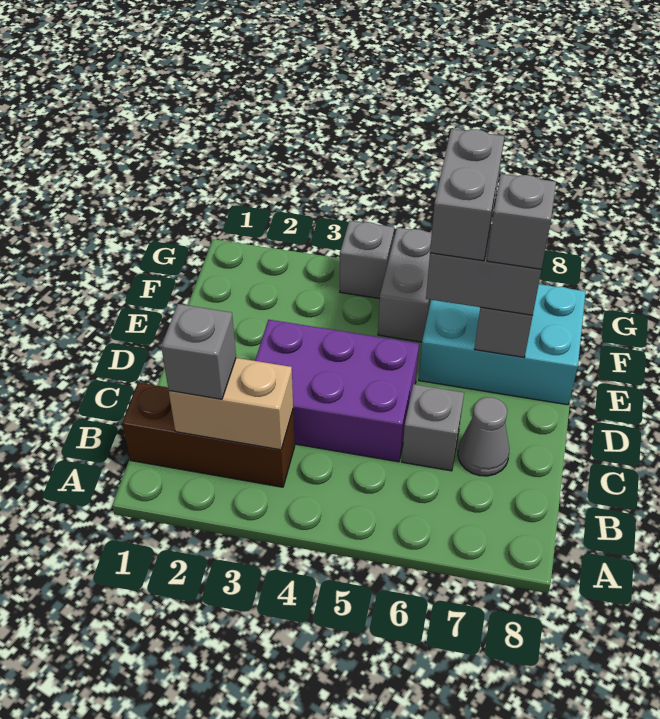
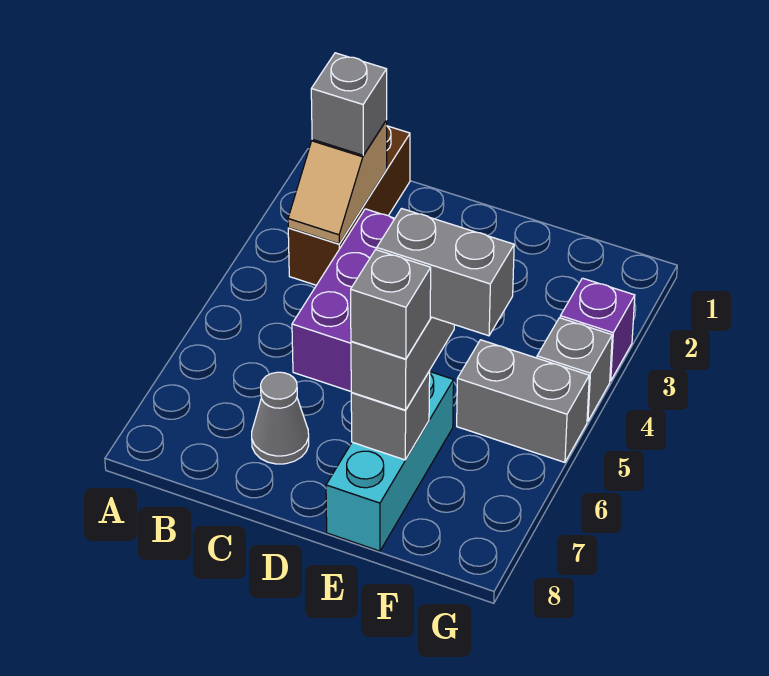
tan brick B2:B3 level 2 -> tan slope B2:B3 level 2 top 2
grey brick C6 level 1 -> none
cyan brick E6:F8 level 1 -> cyan brick E6:E8 level 1
none -> purple brick G3 level 1

